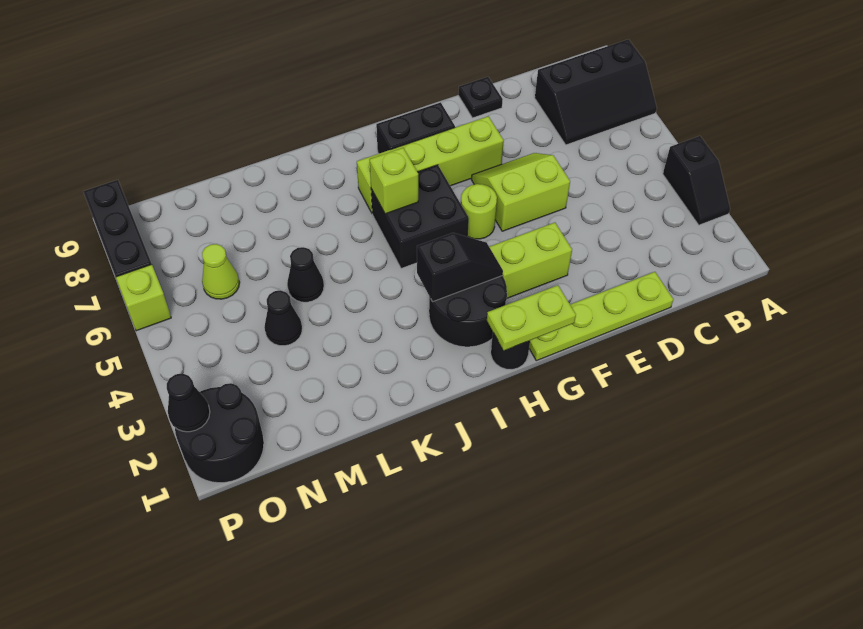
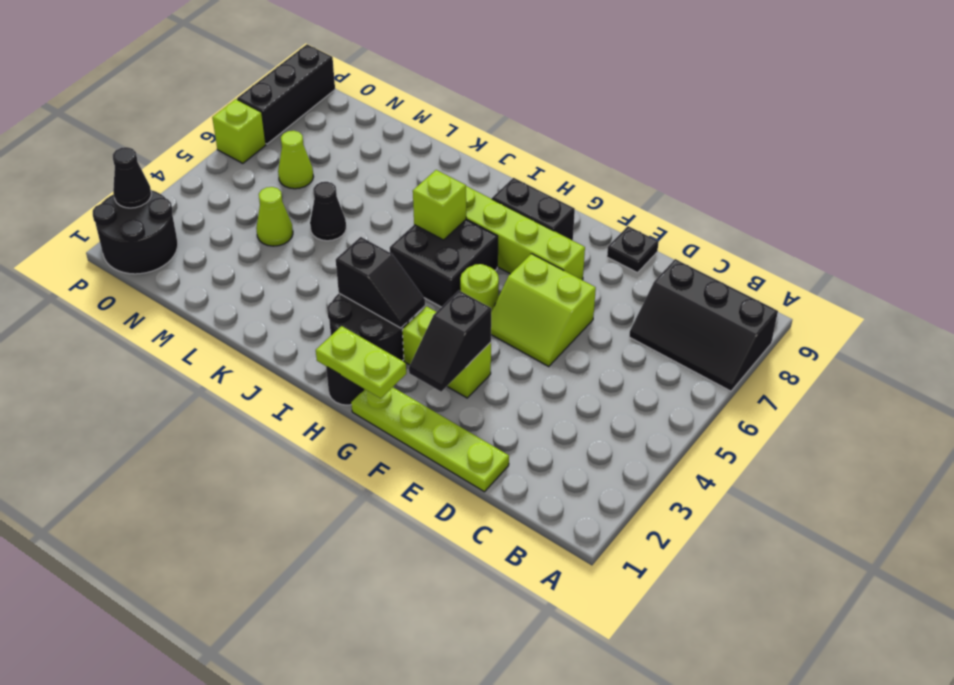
black slope A3:A4 level 1 top 4 -> black slope F2:F3 level 2 top 3
lime slope E5:F6 level 1 top 5 -> lime slope E5:F6 level 1 top 6
black cone M4 level 1 -> lime cone M4 level 1

